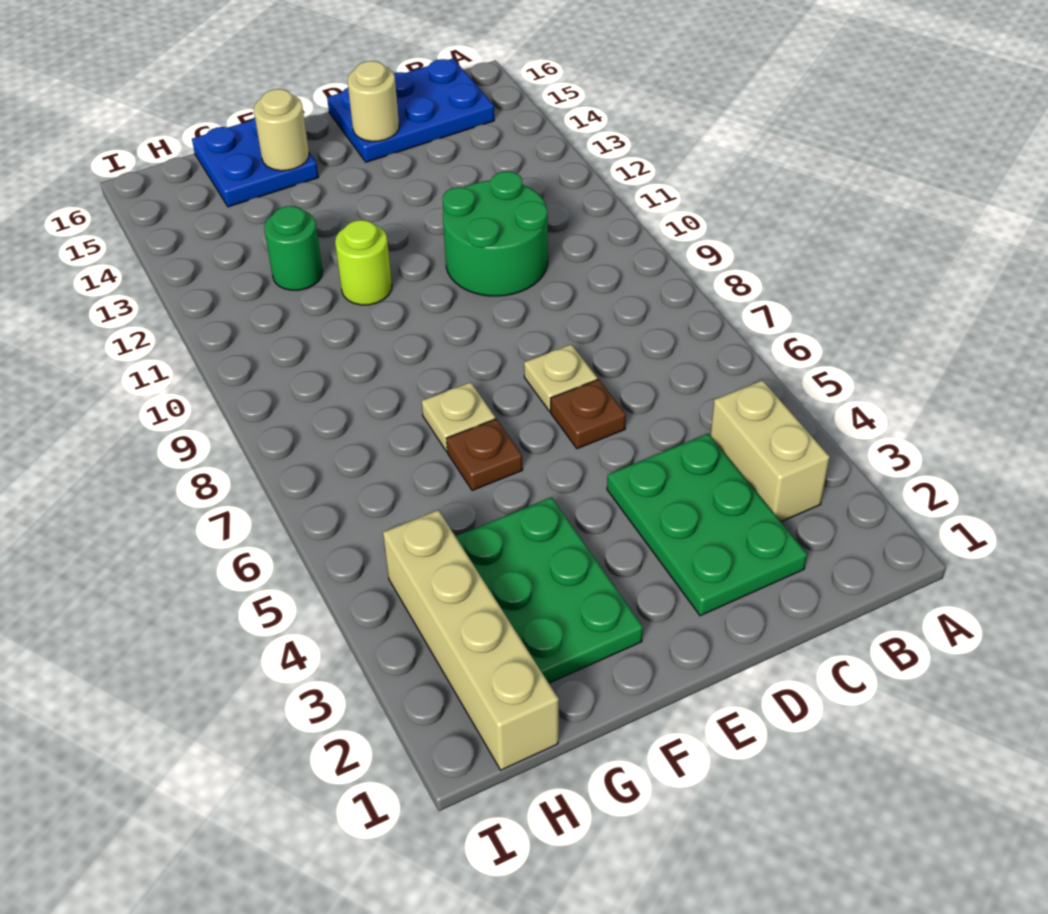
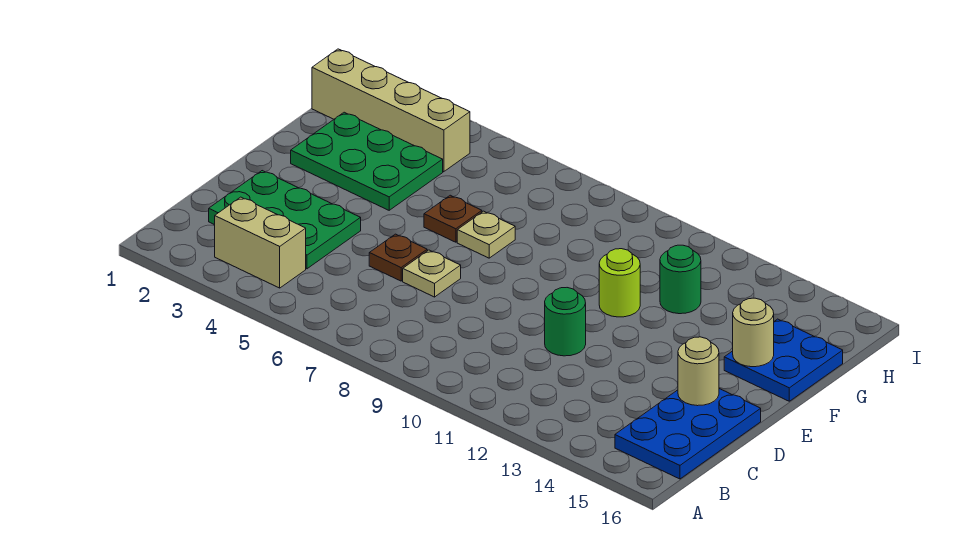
green round brick C10:D11 level 1 -> green round brick D11 level 1

